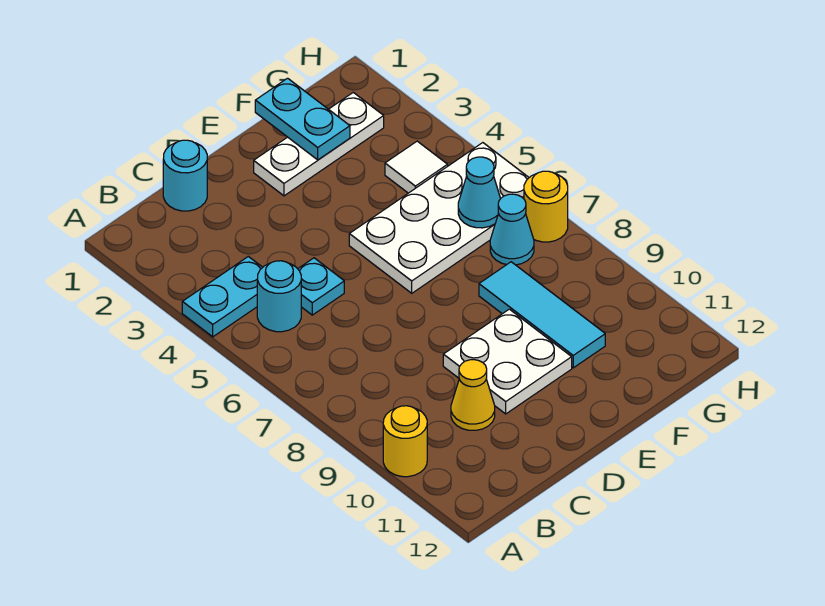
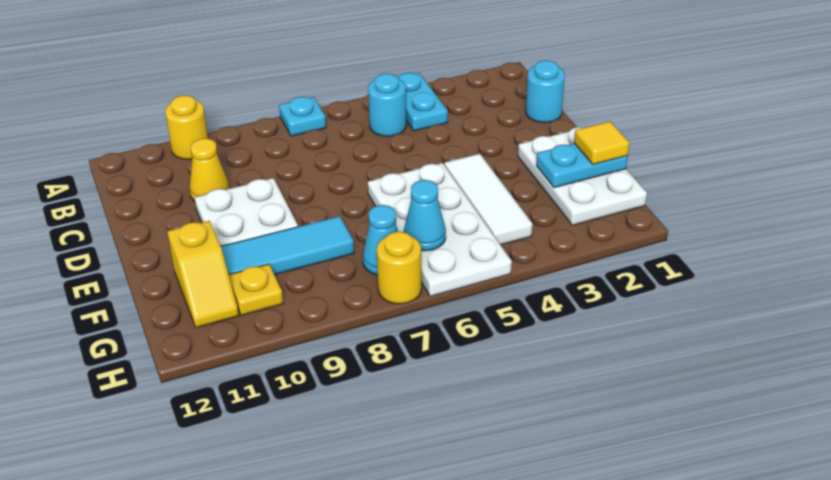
cyan plate C5 level 1 -> cyan plate A7 level 1
white plate E2:G2 level 1 -> white plate E1:G2 level 1
none -> yellow tile F1 level 3
none -> yellow slope F11:G11 level 1 top F
white tile G4 level 1 -> white tile E4:G4 level 1
none -> yellow plate G10 level 1

